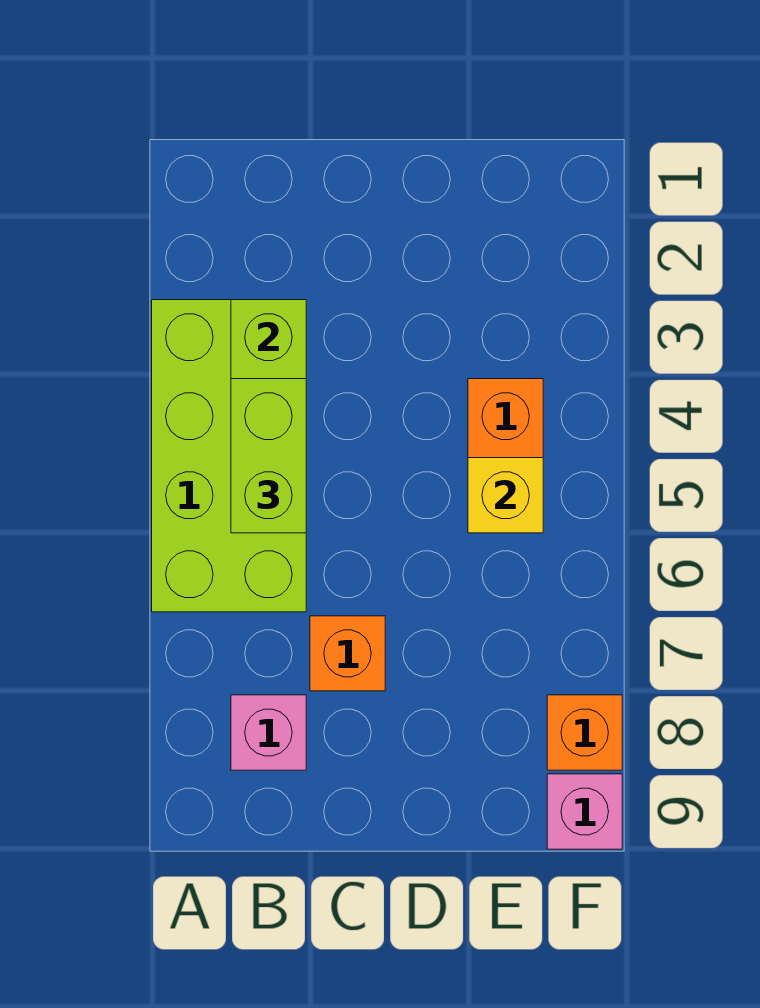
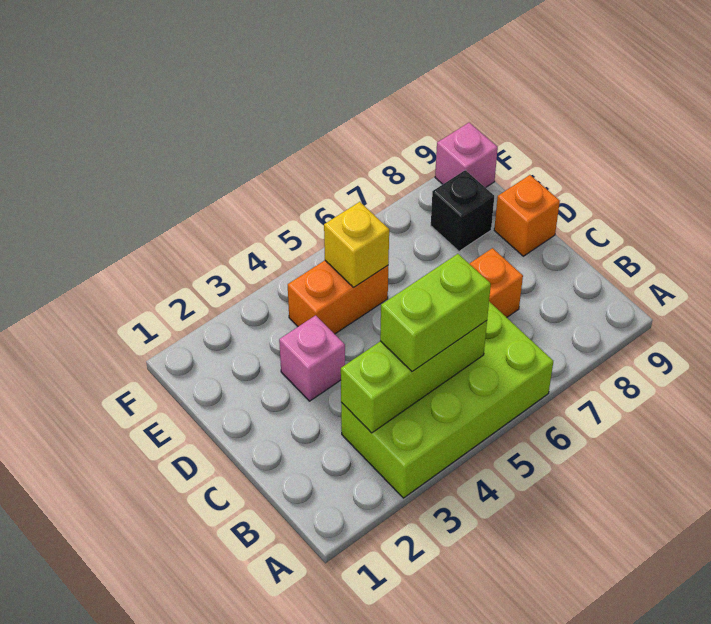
pink brick B8 level 1 -> pink brick D3 level 1
none -> black brick E8 level 1
orange brick F8 level 1 -> orange brick D9 level 1

